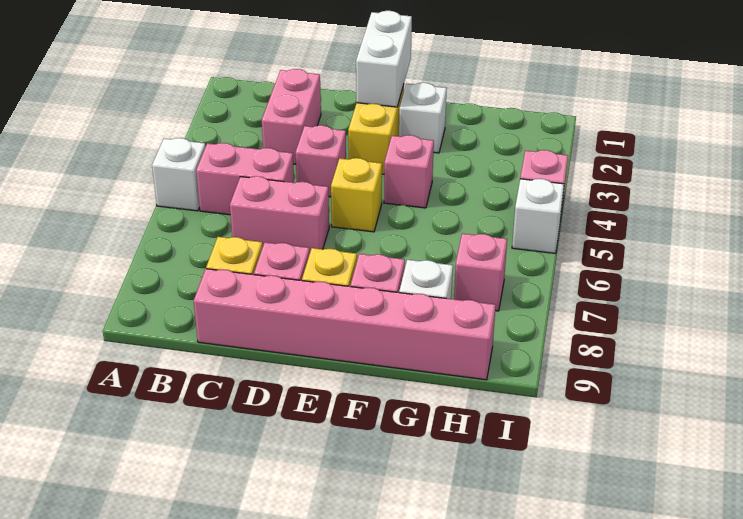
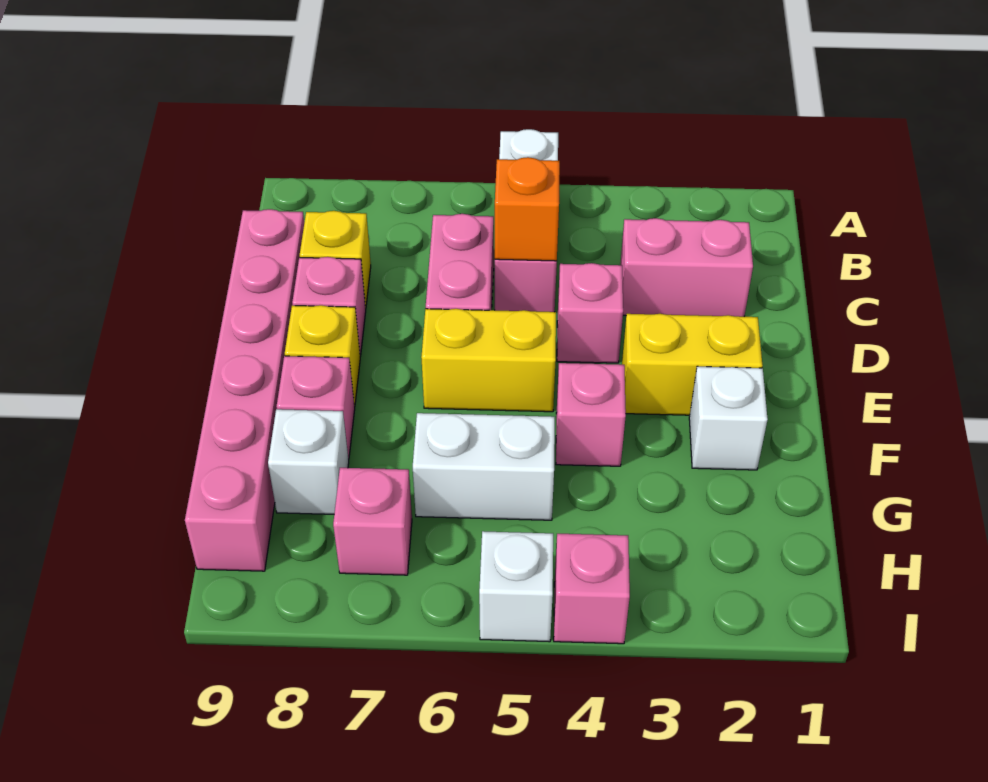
none -> orange brick C5 level 2
white brick E1:E2 level 2 -> white brick G5:G6 level 1
yellow brick E5 level 1 -> yellow brick E5:E6 level 1

